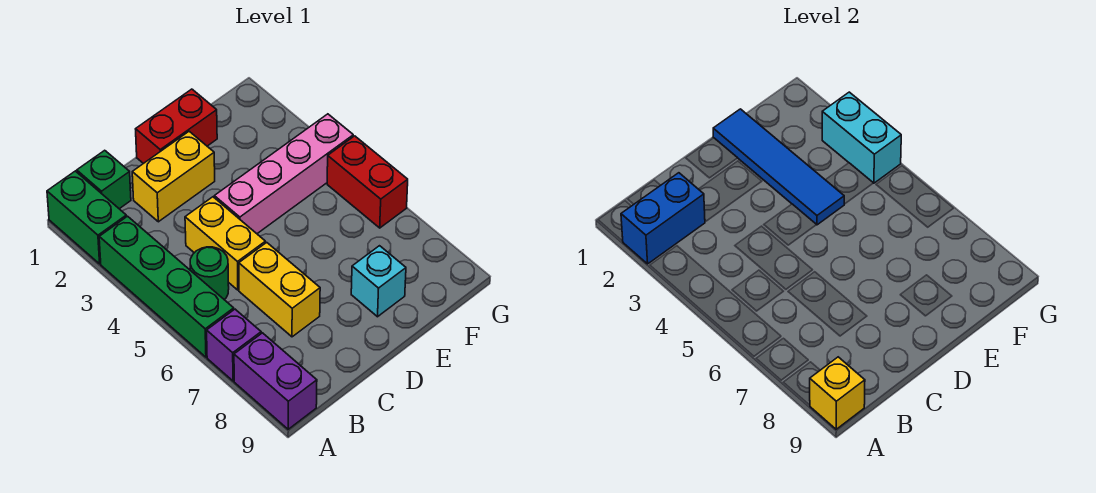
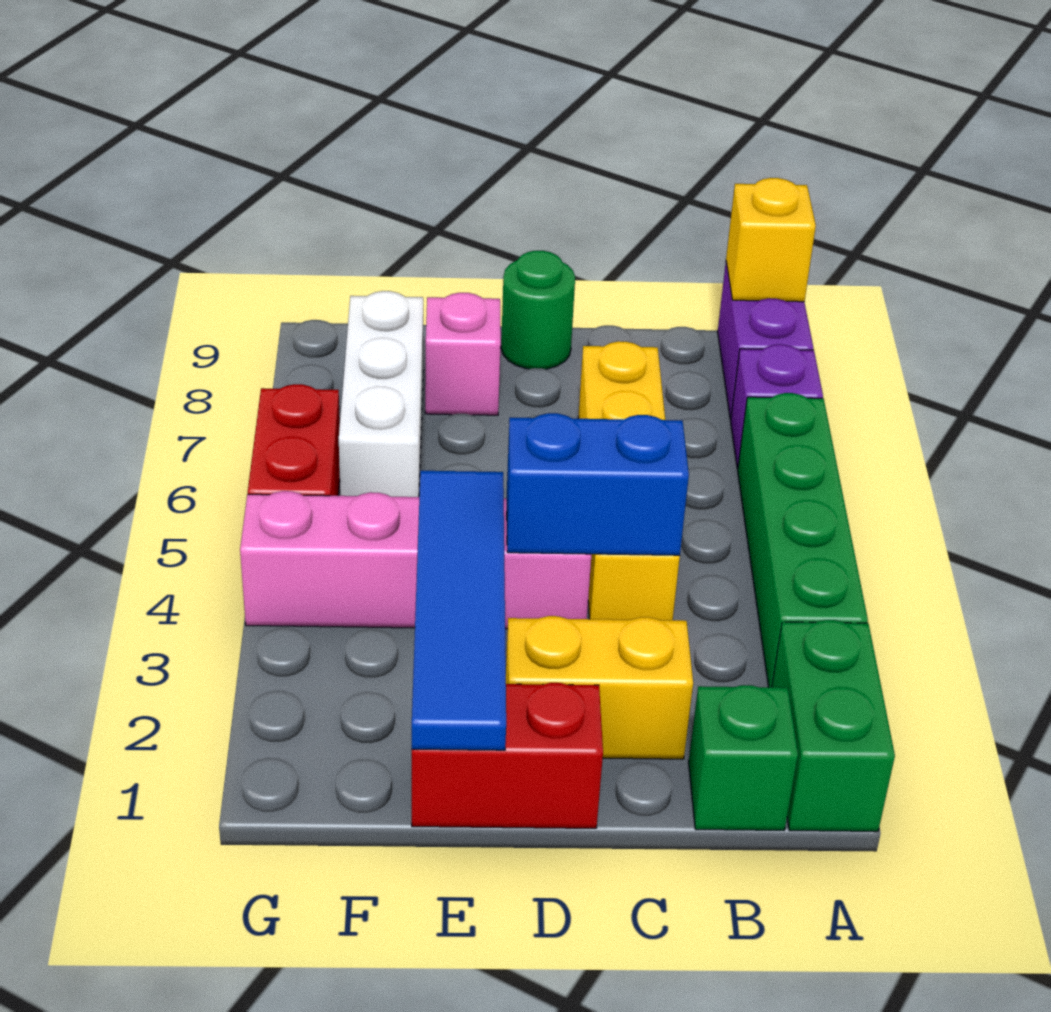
blue brick A2:B2 level 2 -> blue brick C4:D4 level 2
green round brick B5 level 1 -> green round brick D9 level 1
cyan brick E8 level 1 -> pink brick E8 level 1
none -> white brick F6:F8 level 1
cyan brick G3:G4 level 2 -> none

